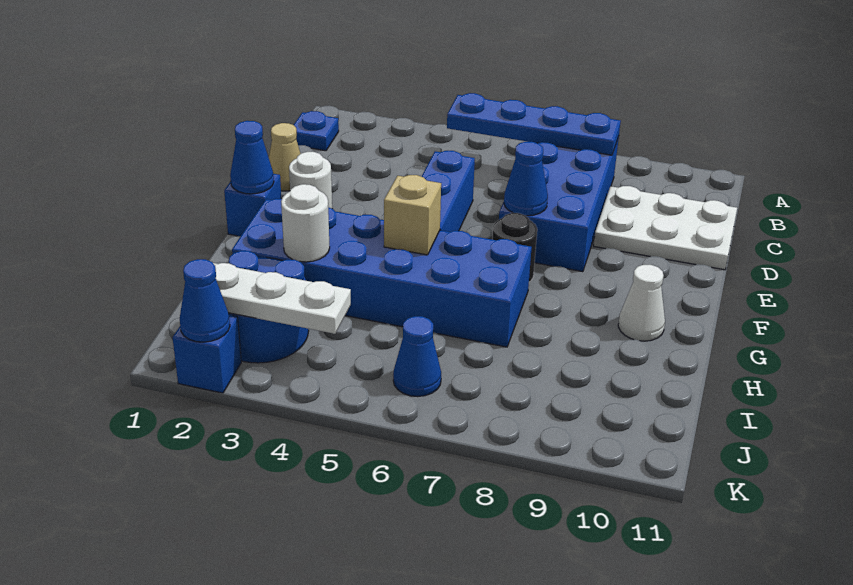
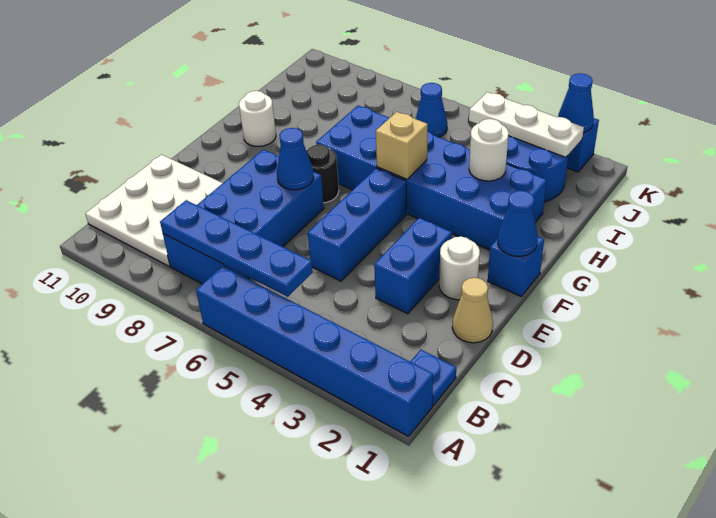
none -> blue brick A1:A6 level 1
white plate C9:D11 level 1 -> white plate B9:D11 level 1
none -> blue brick D3:E3 level 1
white cone G10 level 1 -> white round brick G10 level 1

